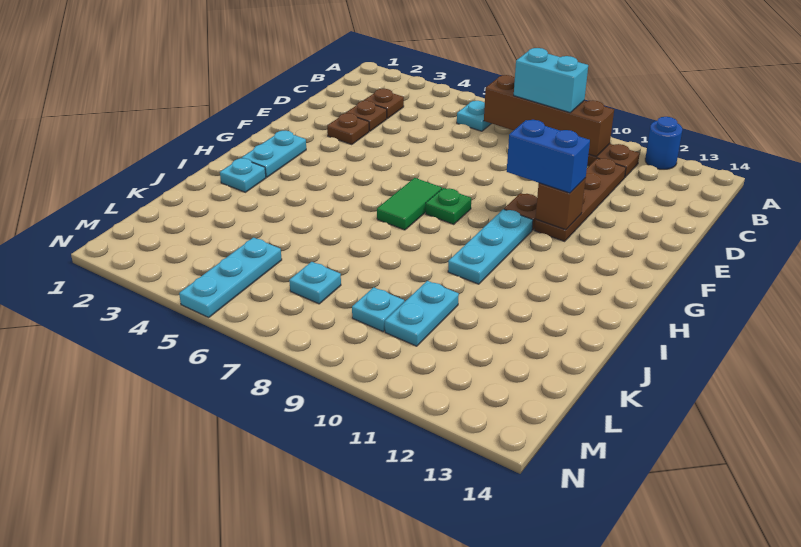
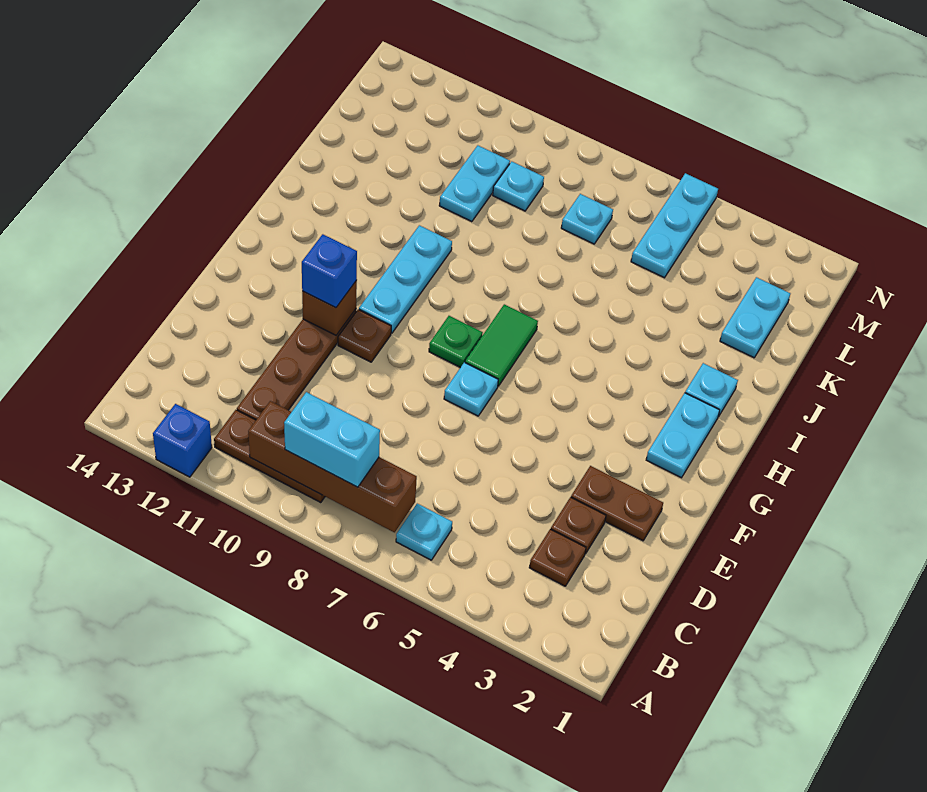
blue round brick A12 level 1 -> blue brick A12 level 1
brown plate E3 level 1 -> brown plate E2:E3 level 1
none -> cyan plate F7 level 1
blue brick F10:F11 level 3 -> blue brick F11 level 3
none -> cyan plate K2:L2 level 1

